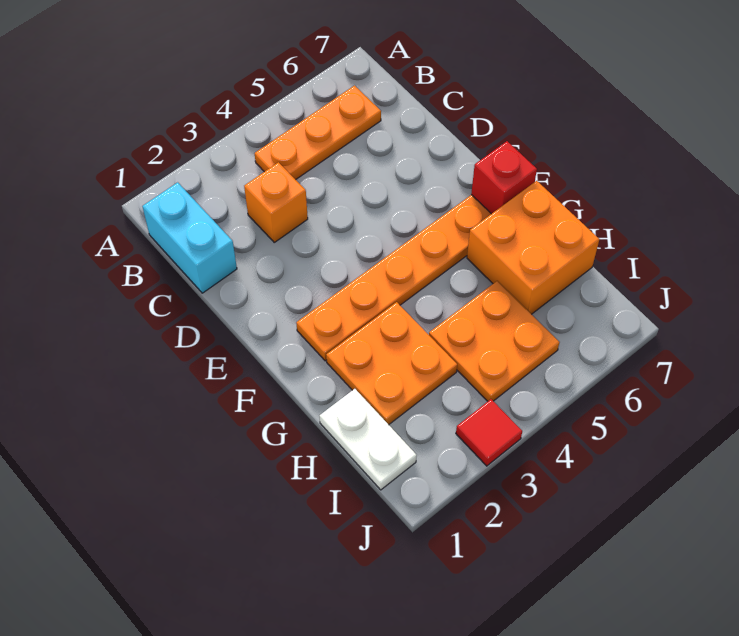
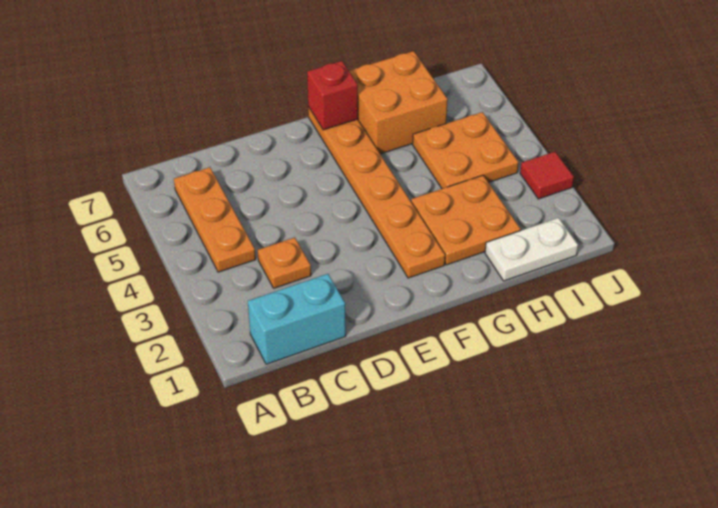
orange brick C3 level 1 -> orange plate C3 level 1

